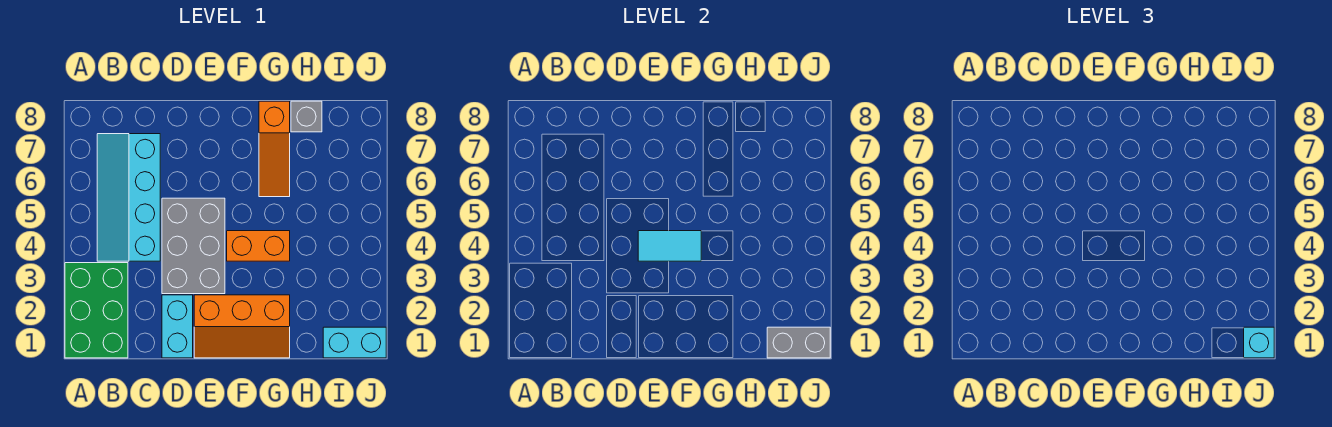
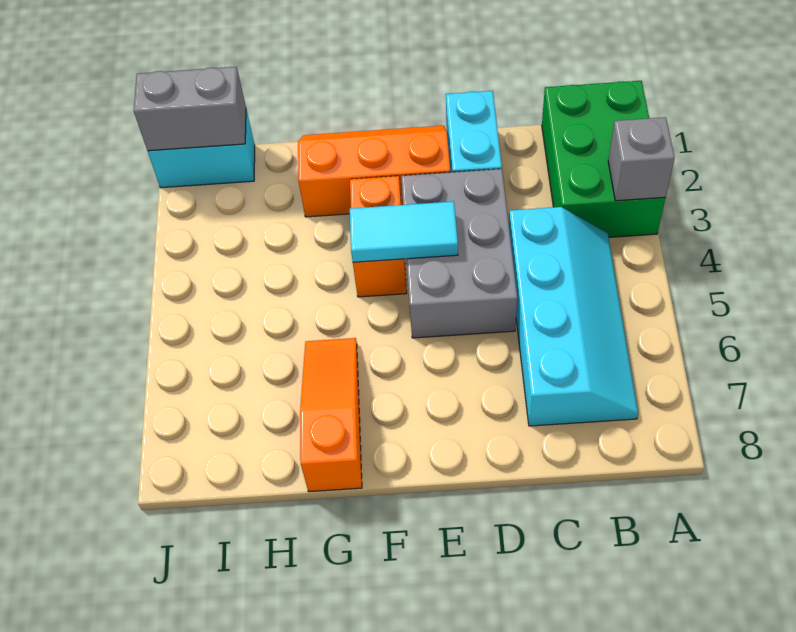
orange brick F4:G4 level 1 -> orange brick F3:F4 level 1
grey brick H8 level 1 -> grey brick A3 level 2
cyan brick J1 level 3 -> none

